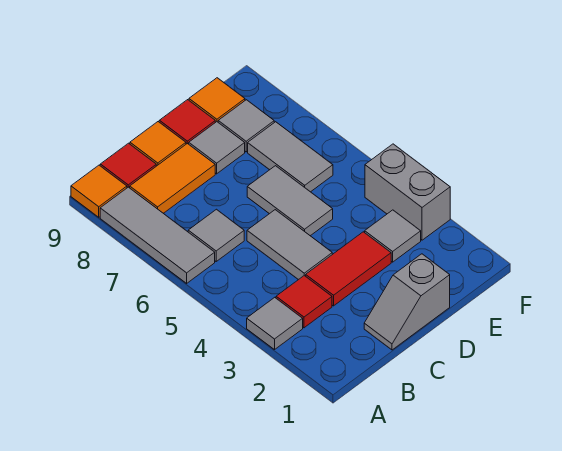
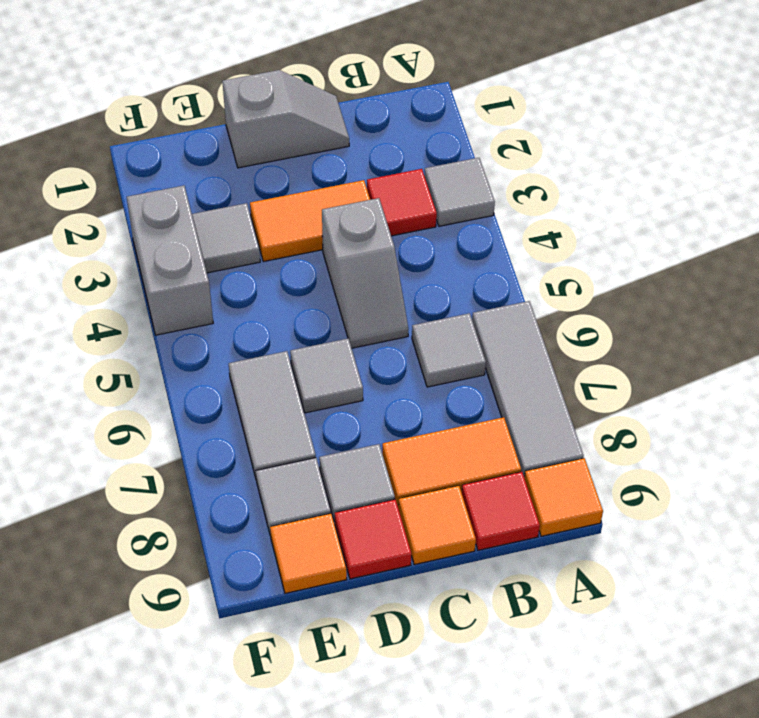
red tile C3:D3 level 1 -> orange tile C3:D3 level 1
grey tile C4:C5 level 1 -> grey slope C4:C5 level 1 top 4
grey tile D5:D6 level 1 -> grey tile D6 level 1

